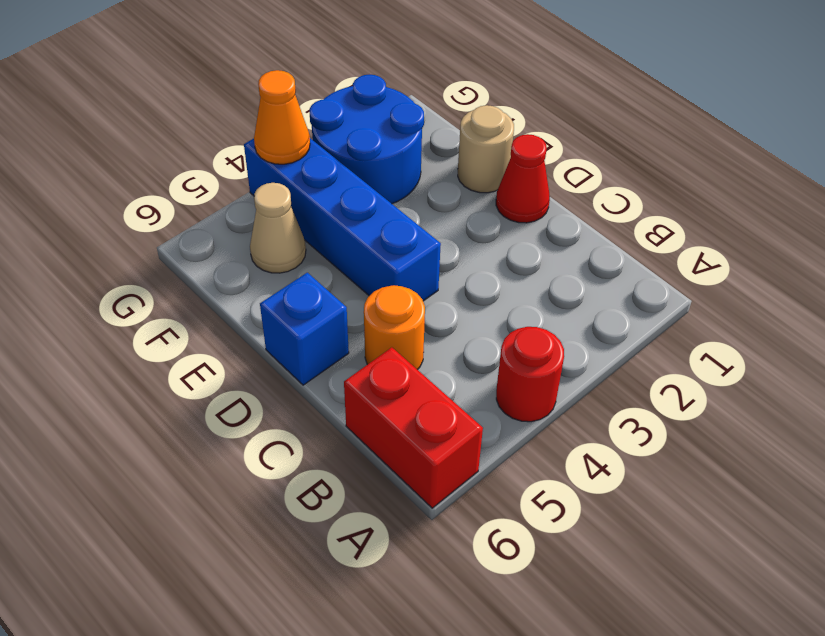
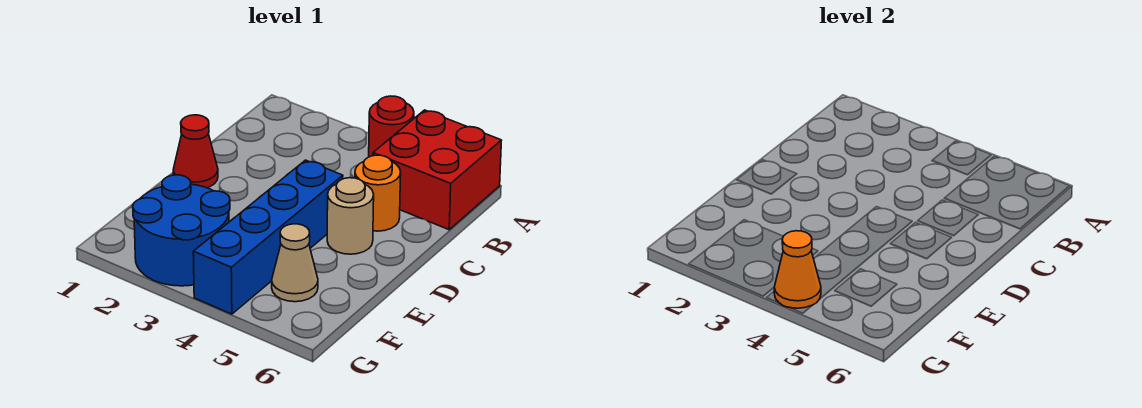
red brick A6:B6 level 1 -> red brick A5:B6 level 1
blue brick D6 level 1 -> none
tan round brick E1 level 1 -> tan round brick D5 level 1

